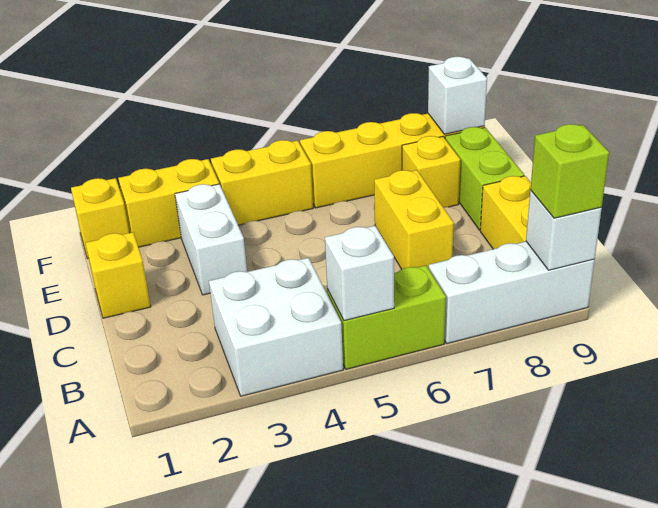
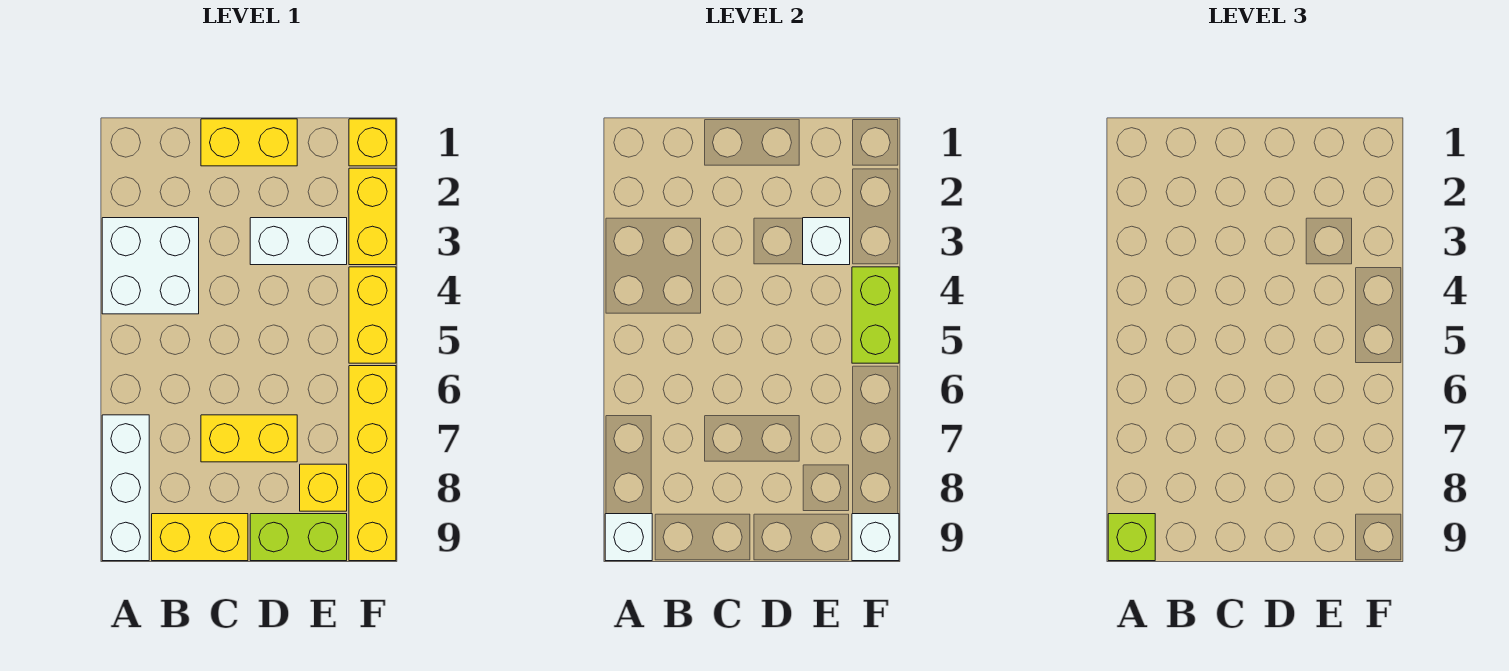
lime brick A5:A6 level 1 -> lime brick F4:F5 level 2
white brick A5 level 2 -> white brick E3 level 2
yellow brick D1 level 1 -> yellow brick C1:D1 level 1

